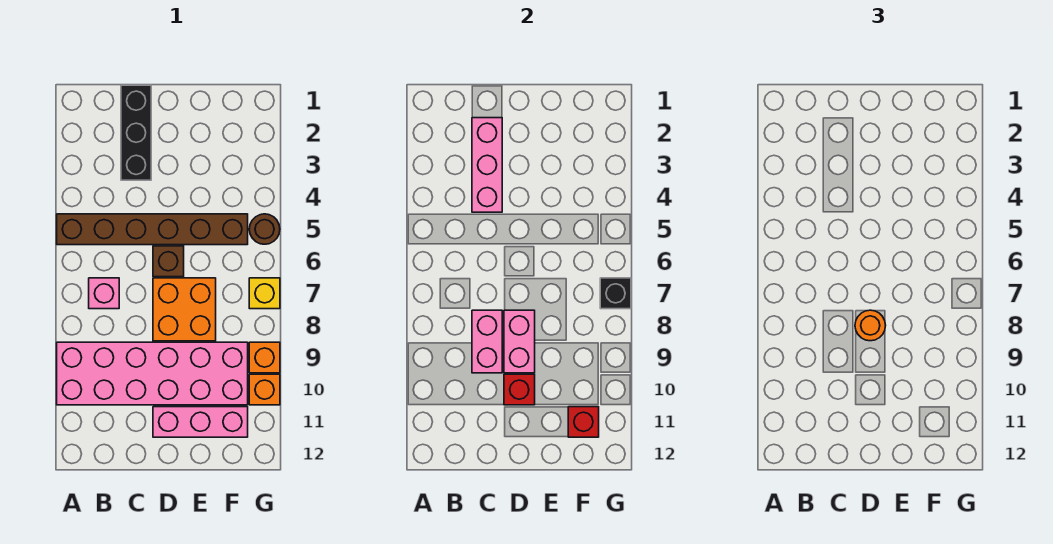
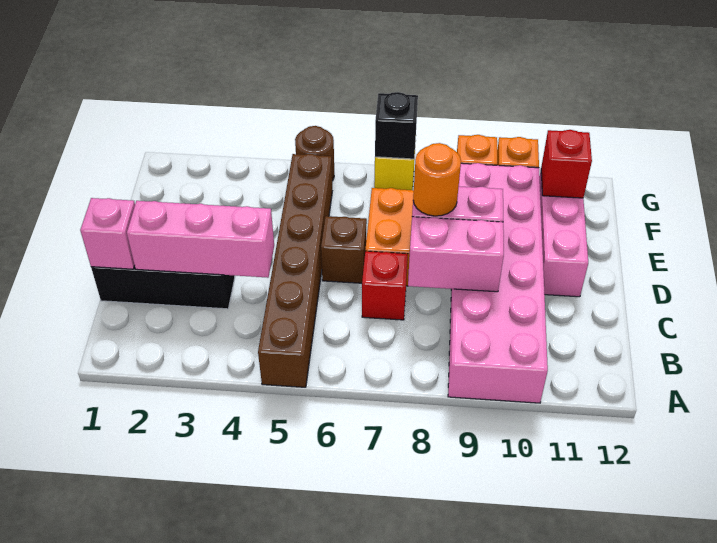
pink brick B7 level 1 -> pink brick C1 level 2
red brick D10 level 2 -> red brick C7 level 1

